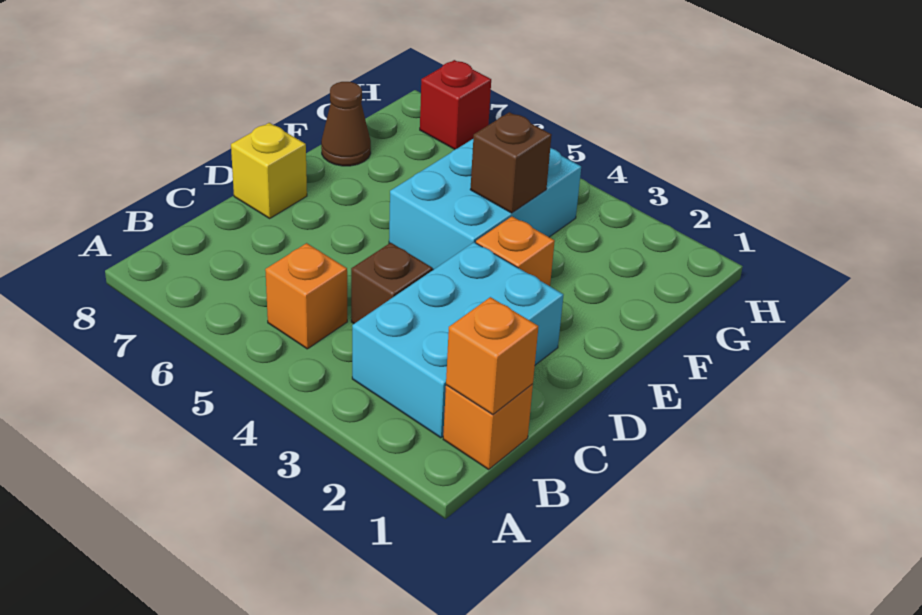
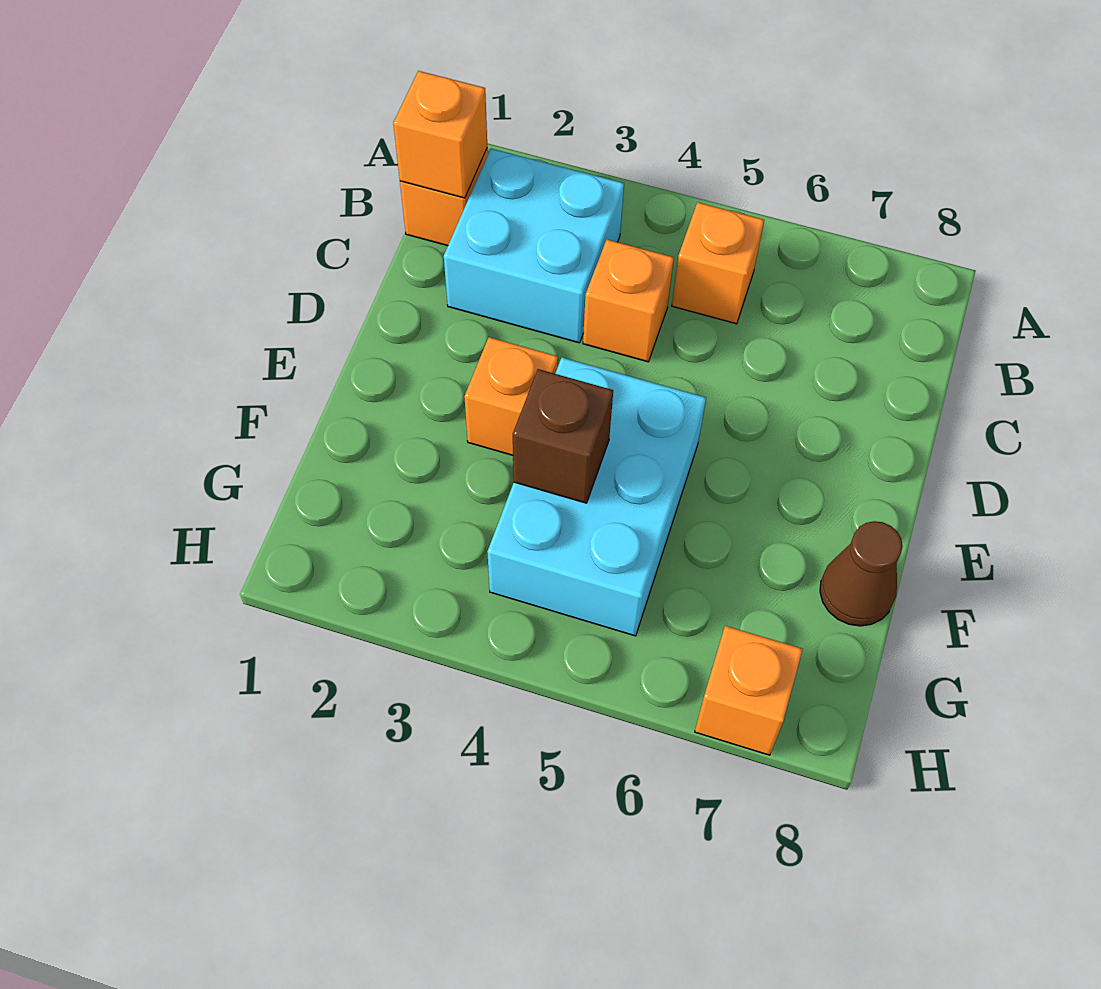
cyan brick B2:D3 level 1 -> cyan brick B2:C3 level 1
brown brick C4 level 1 -> orange brick C4 level 1
yellow brick D8 level 1 -> none
red brick H7 level 1 -> orange brick H7 level 1

